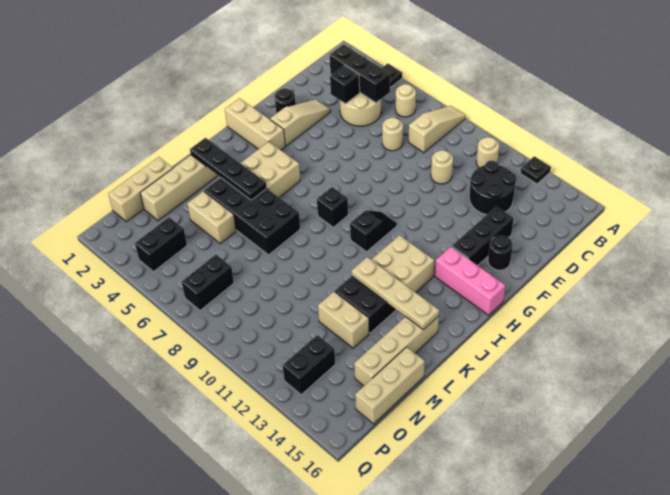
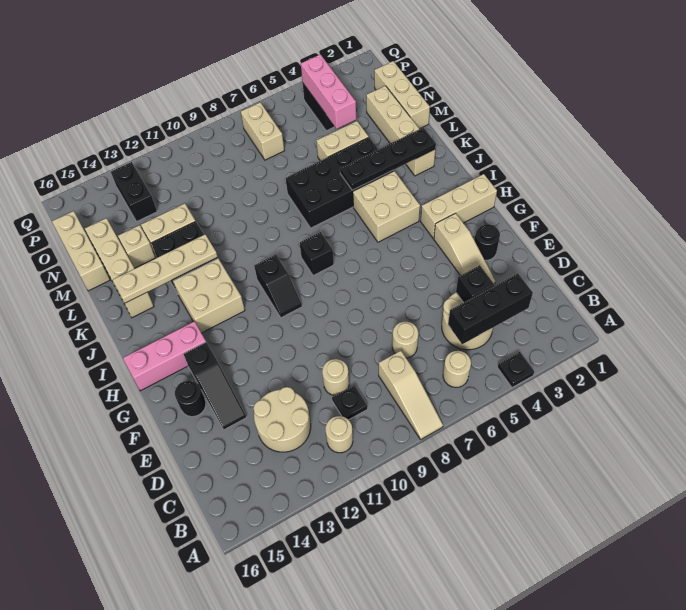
black plate A13 level 1 -> black plate C10 level 1
black round brick C12:D13 level 1 -> tan round brick C12:D13 level 1
black brick E14:G14 level 1 -> black slope E14:G14 level 1 top G
none -> tan brick M14 level 1
none -> pink brick N4:P4 level 2
black brick O7:P7 level 1 -> tan brick O7:P7 level 1

